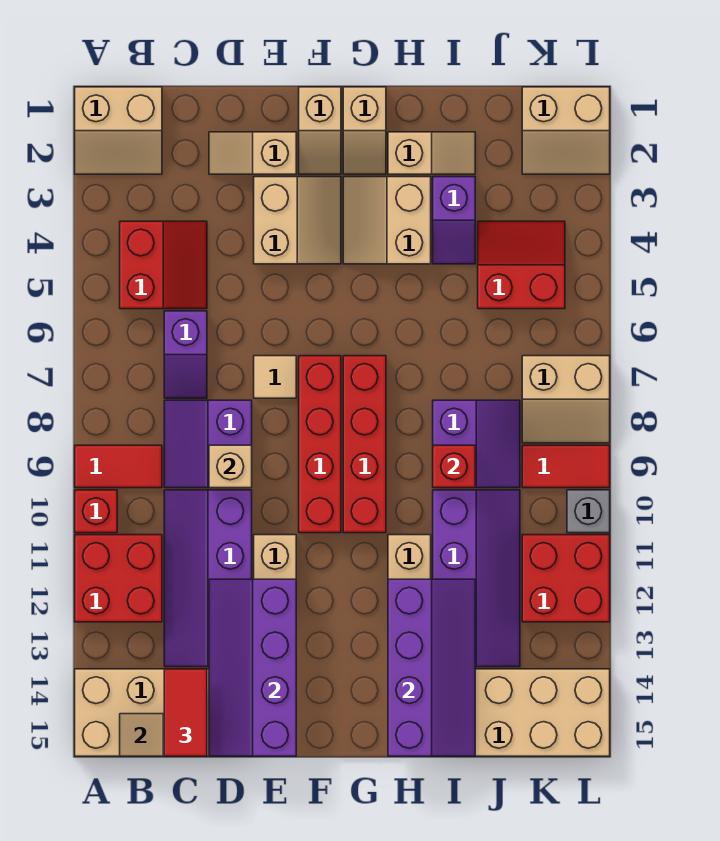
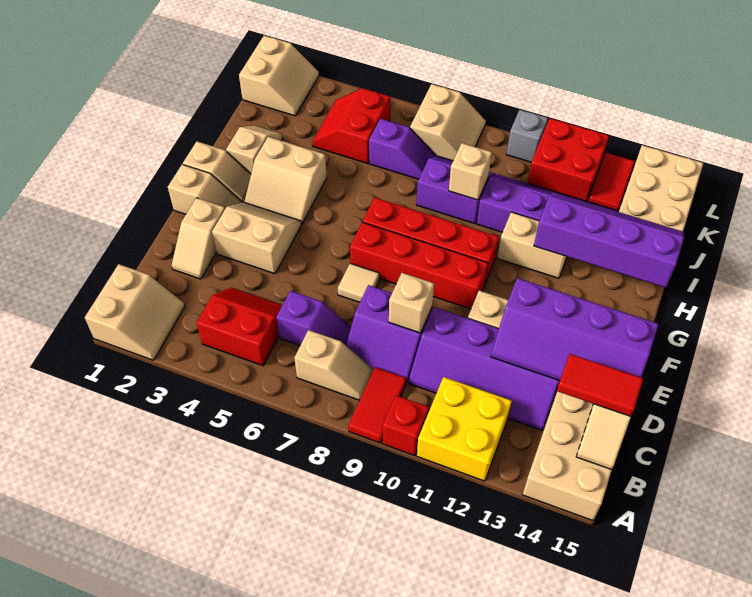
red brick A11:B12 level 1 -> yellow brick A11:B12 level 1
none -> tan slope B7:B8 level 1 top 7
purple slope I3:I4 level 1 top 3 -> purple slope J6:J7 level 1 top 6
red brick I9 level 2 -> tan brick I9 level 2
red tile K9:L9 level 1 -> red tile K13:L13 level 1

